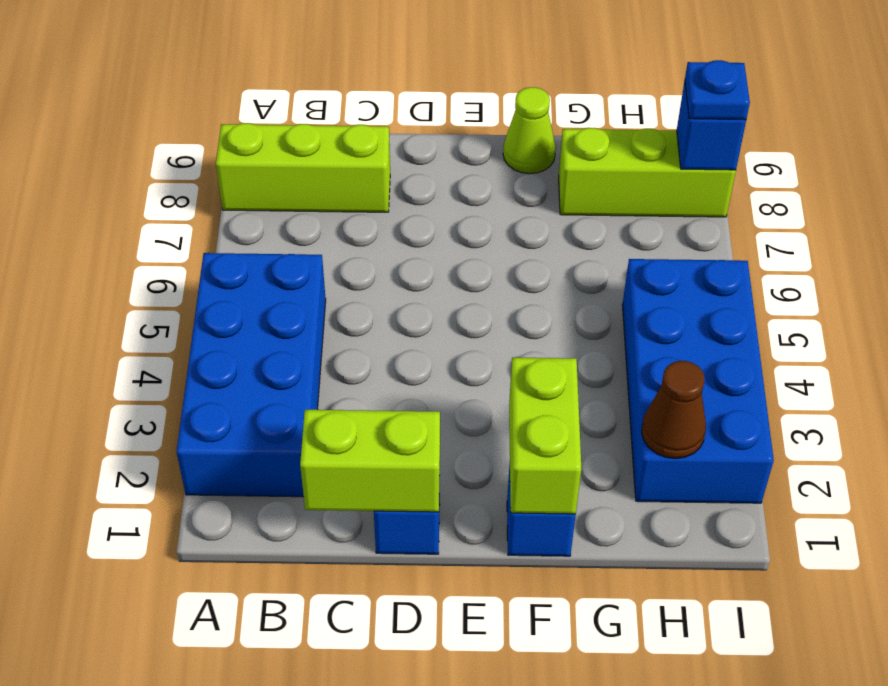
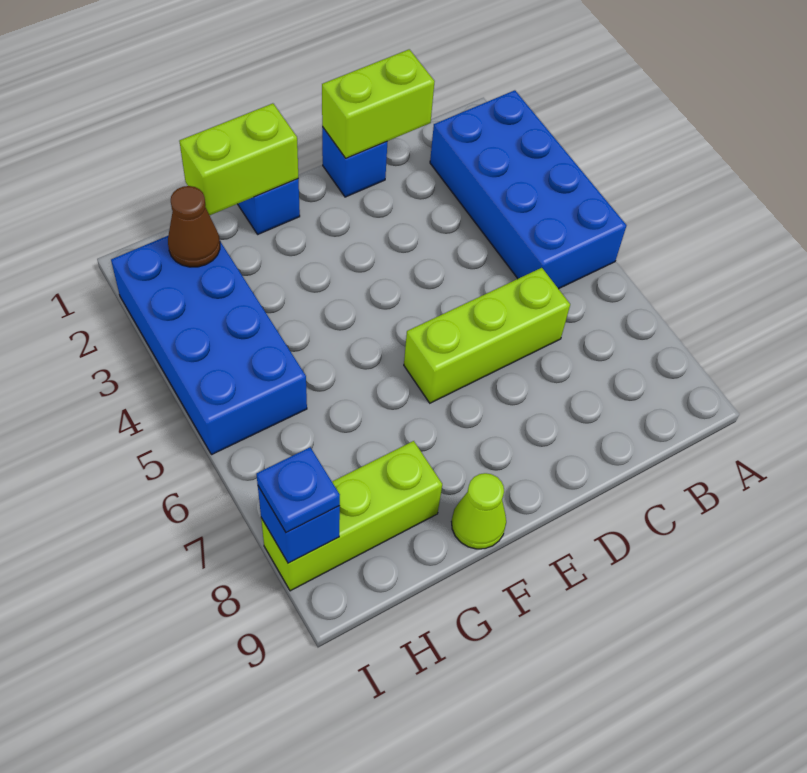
lime brick A8:C8 level 1 -> lime brick C6:E6 level 1
lime brick F1:F2 level 2 -> lime brick F1:G1 level 2

